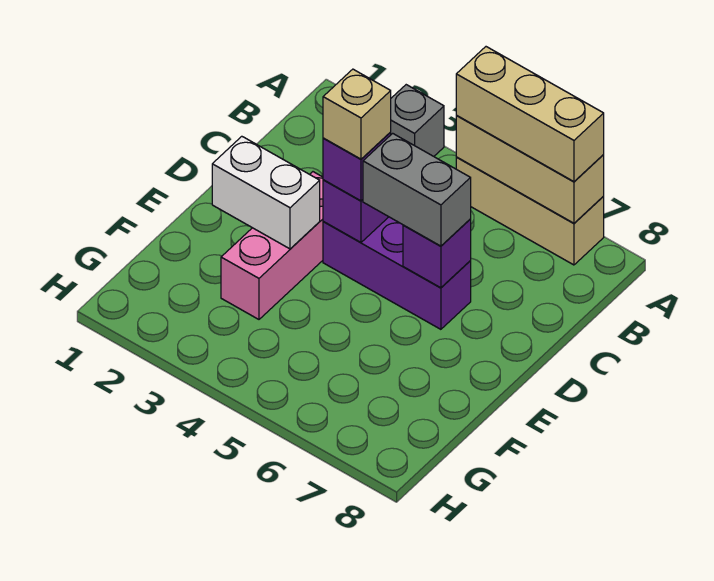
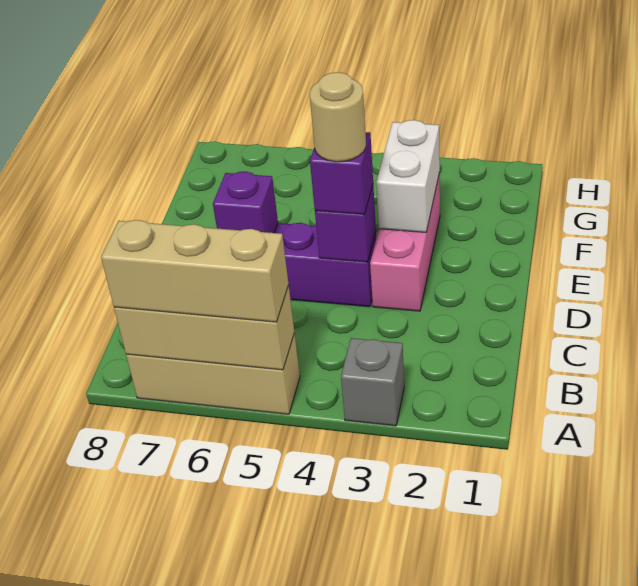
tan brick D4 level 4 -> tan round brick D4 level 4
grey brick D5:D6 level 3 -> none
white brick E2:E3 level 2 -> white brick E3:F3 level 2

